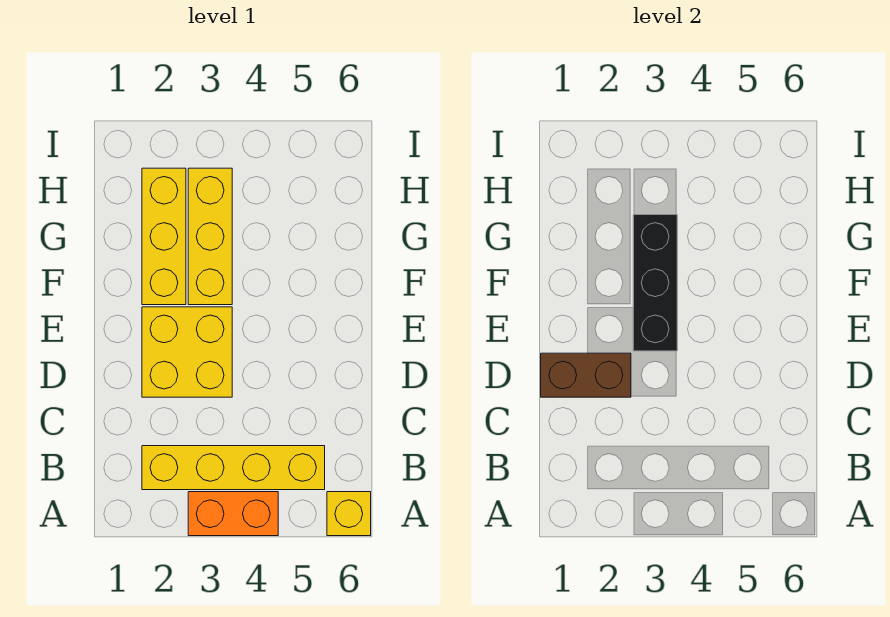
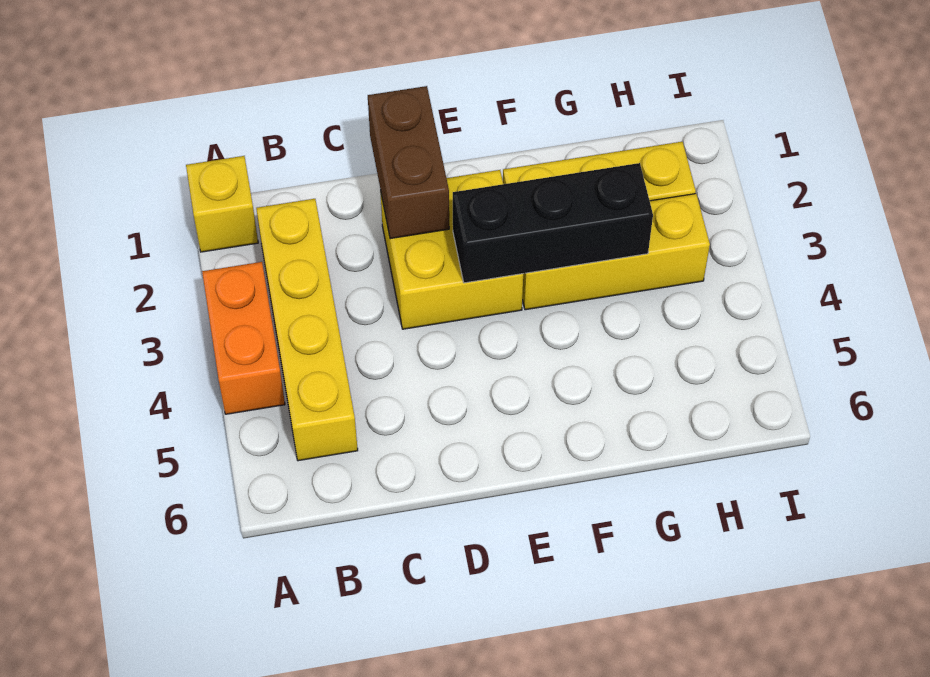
yellow brick A6 level 1 -> yellow brick A1 level 1

